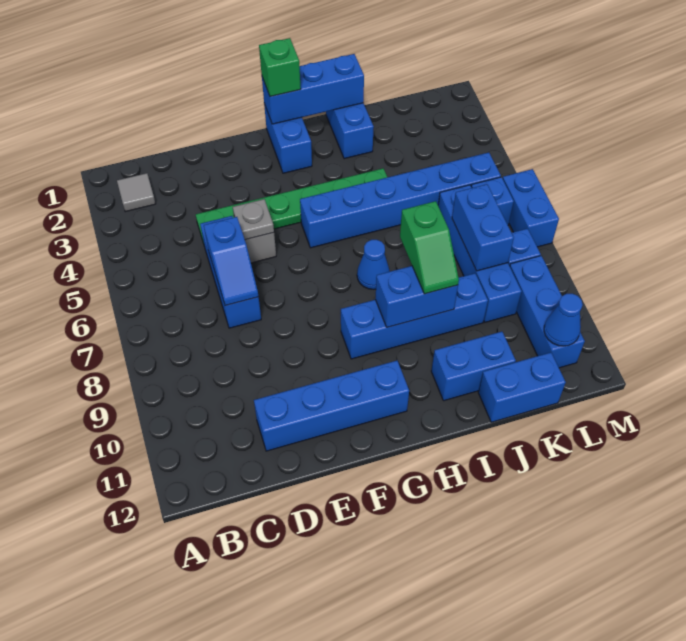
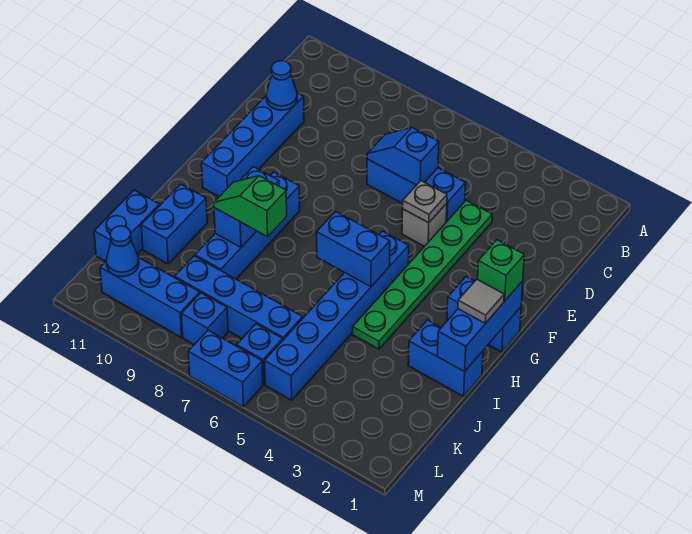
grey tile B2 level 1 -> grey tile H1 level 3
blue cone H7 level 1 -> blue cone D11 level 2
blue brick K7:K8 level 2 -> blue brick H5:H6 level 2

